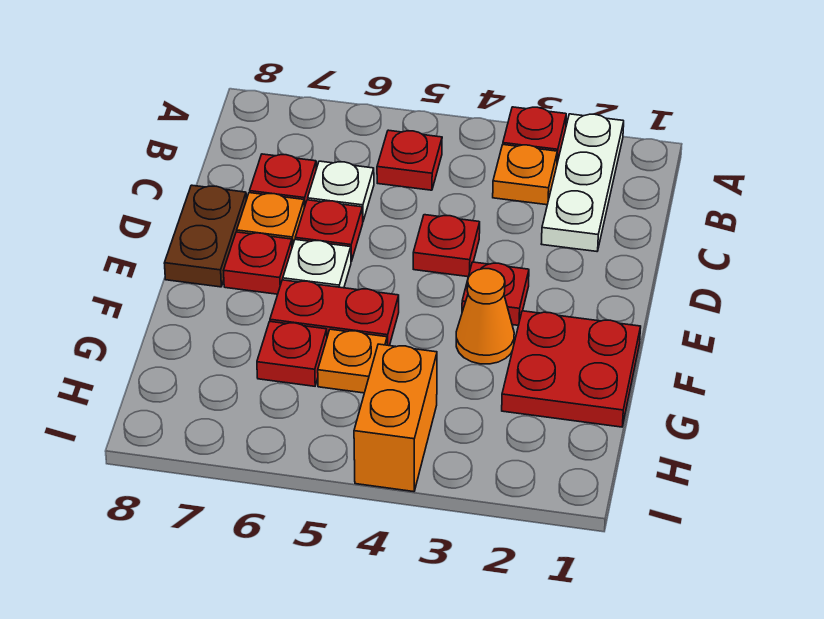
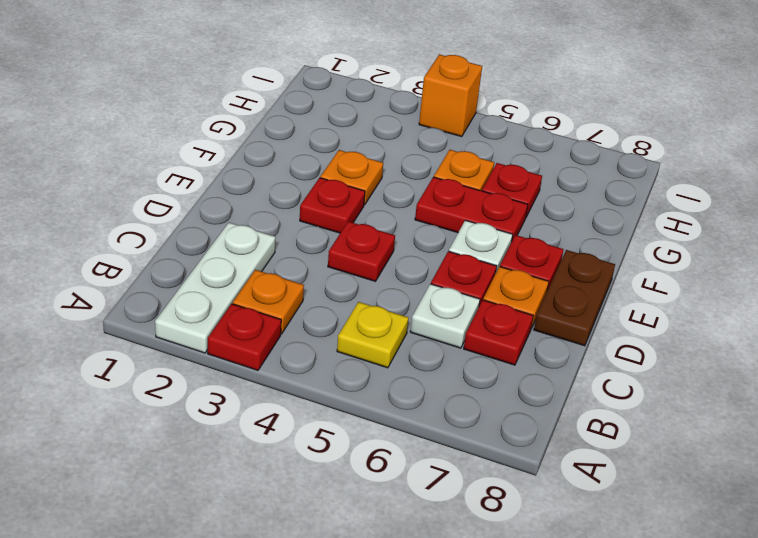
red plate B5 level 1 -> yellow plate B5 level 1
red plate F1:G2 level 1 -> none
orange cone F3 level 1 -> orange plate F3 level 1
orange brick H4:I4 level 1 -> orange brick I4 level 1

